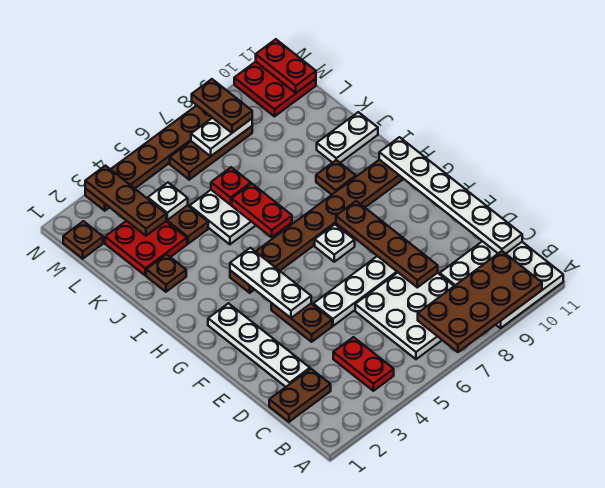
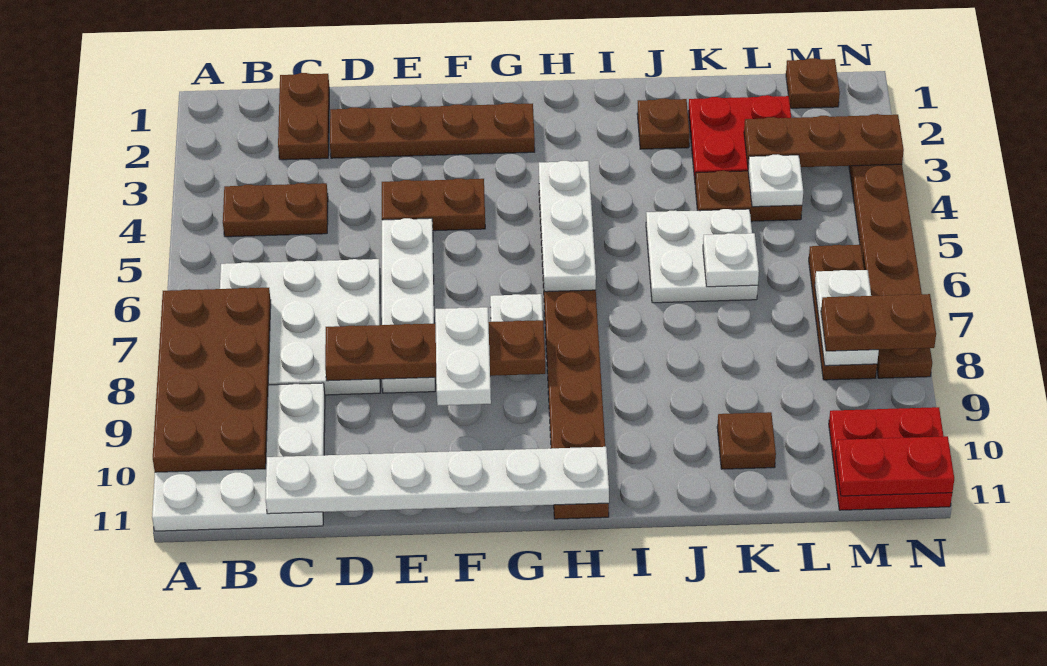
red plate B4:C4 level 1 -> brown plate B4:C4 level 1
white plate D2:G2 level 1 -> brown plate D2:G2 level 1
white plate F4:H4 level 2 -> white plate H4:H6 level 2
red plate I6:J6 level 2 -> none
brown plate I9 level 1 -> brown plate K10 level 1
white plate J10:J11 level 1 -> white plate F8:F9 level 3
red plate K6 level 2 -> white plate K6 level 2

